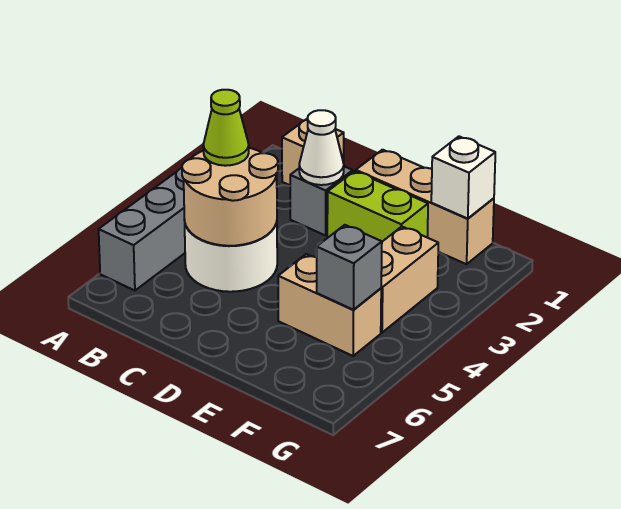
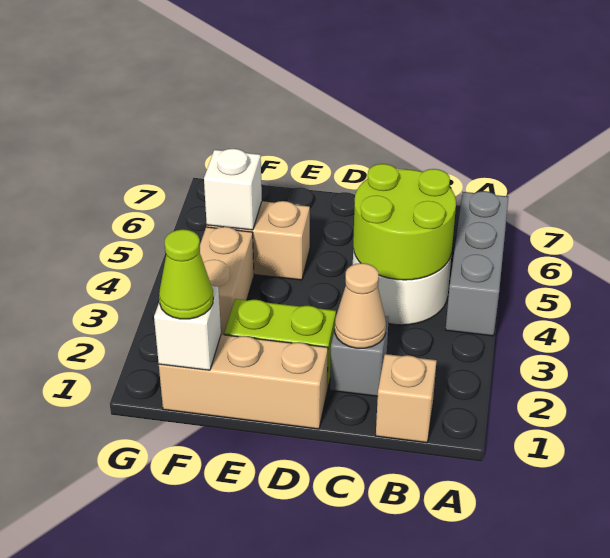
tan round brick B4:C5 level 2 -> lime round brick B4:C5 level 2
lime cone B4 level 3 -> lime cone F1 level 3
white cone C2 level 2 -> tan cone C2 level 2
grey brick F5 level 2 -> white brick F5 level 2

